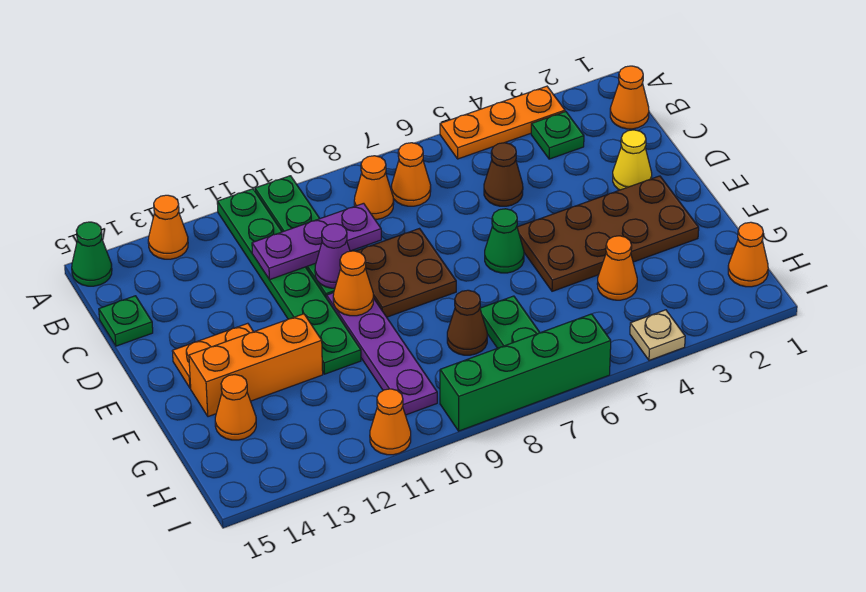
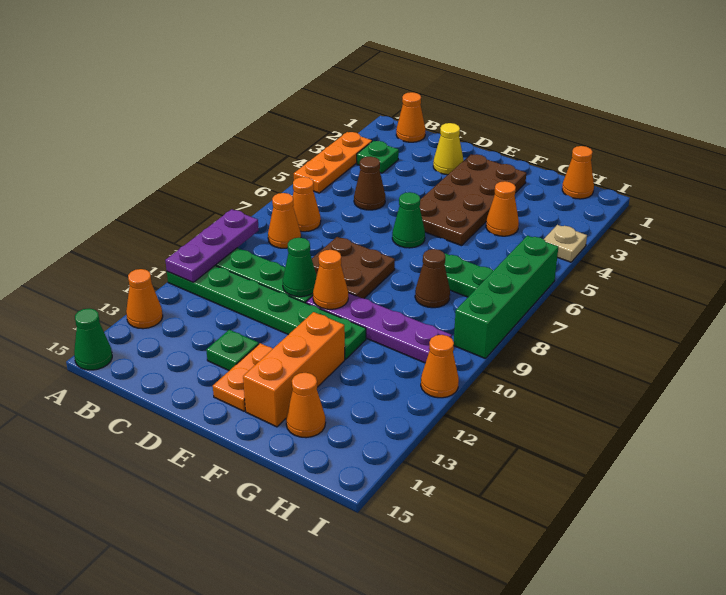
purple plate C9:C11 level 2 -> purple plate A9:A11 level 2
green plate C15 level 1 -> green plate D13 level 1
purple cone D10 level 2 -> green cone D10 level 2

